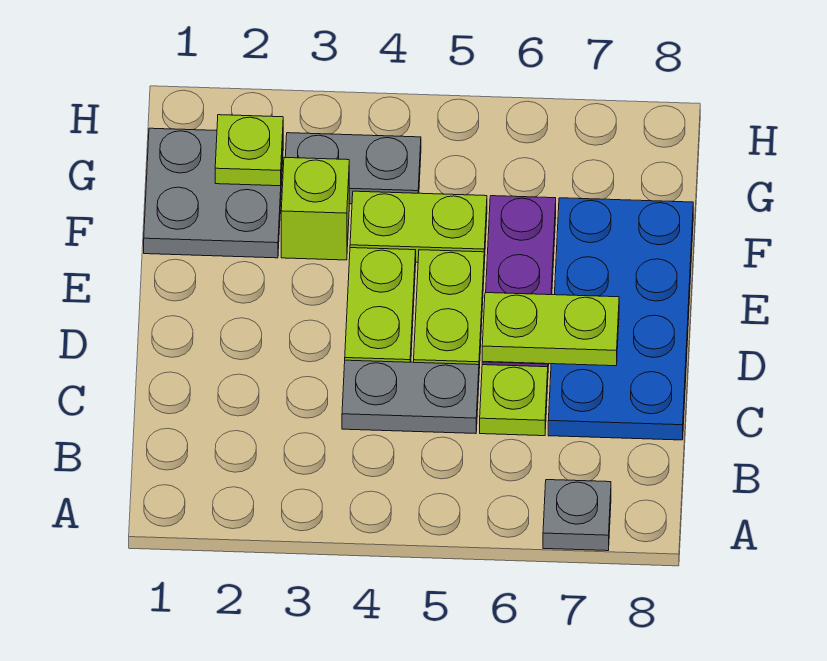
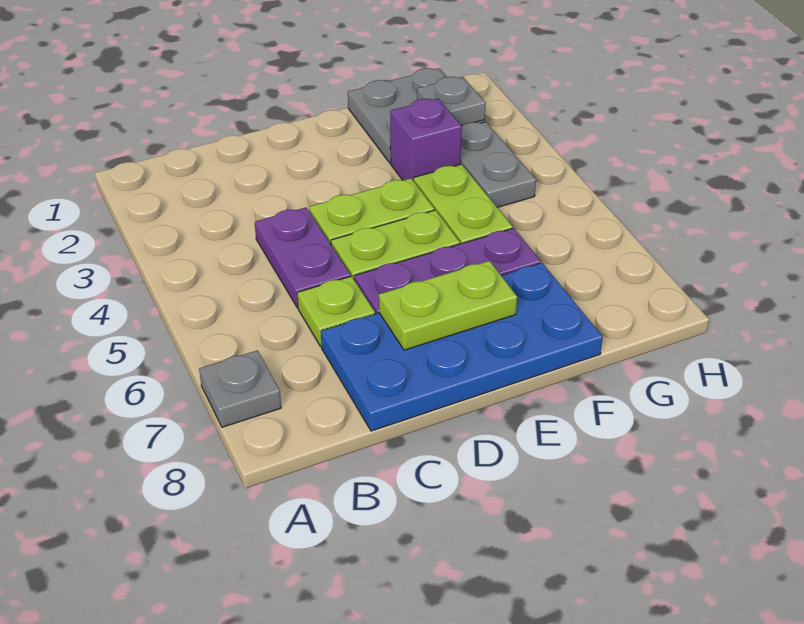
grey plate C4:C5 level 1 -> purple plate C4:C5 level 1
lime plate D6:D7 level 2 -> lime plate D7:E7 level 2
lime brick F3 level 1 -> purple brick F3 level 1
lime plate G2 level 2 -> grey plate G2 level 2

